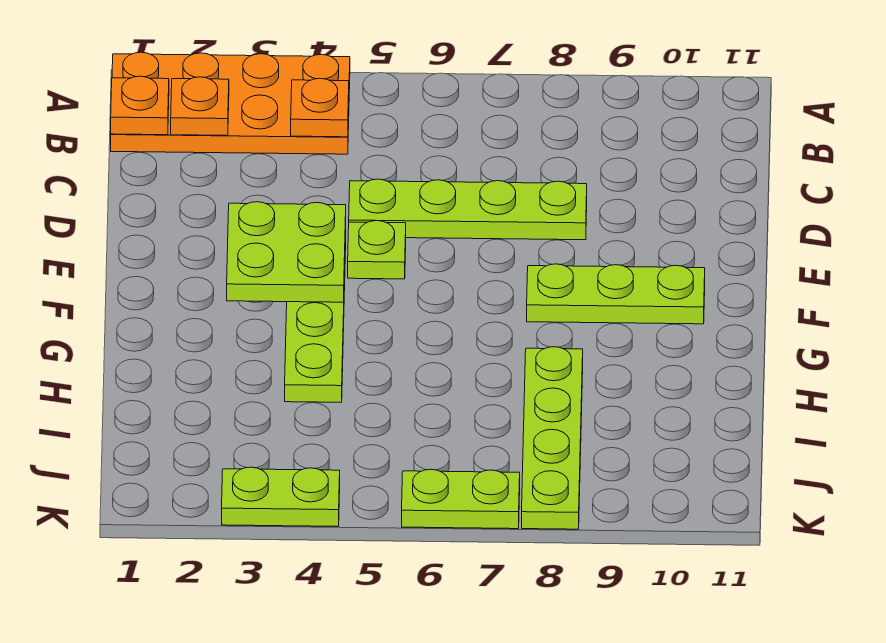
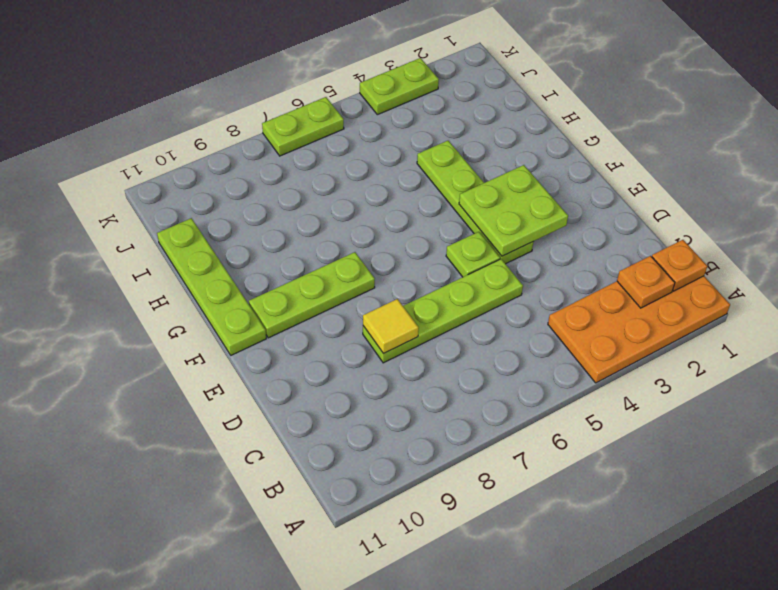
orange plate B4 level 2 -> none
none -> yellow tile D8 level 2
lime plate H8:K8 level 1 -> lime plate F11:I11 level 1

